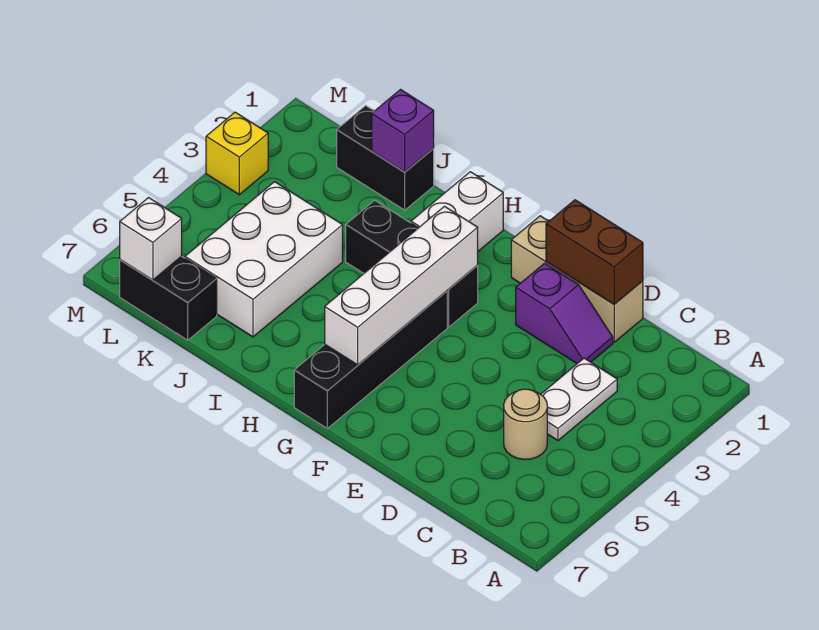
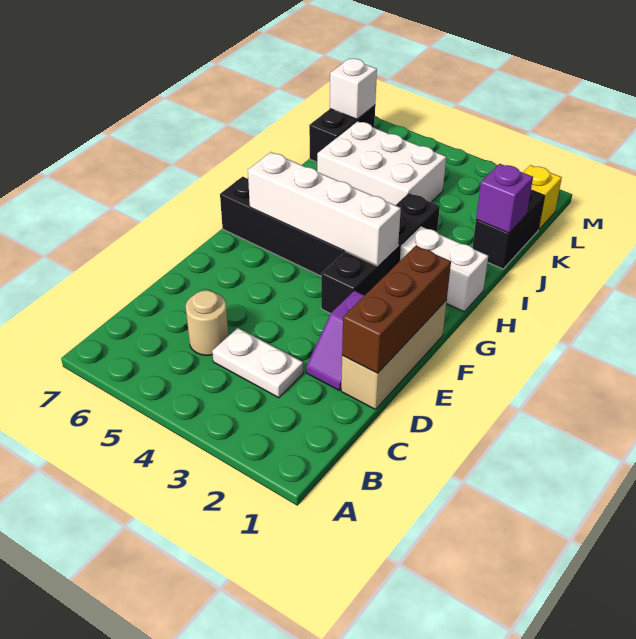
brown brick D1:E1 level 2 -> brown brick D1:F1 level 2
black brick G3:I3 level 1 -> black brick F3:I3 level 1
yellow brick M3 level 1 -> yellow brick L1 level 1

